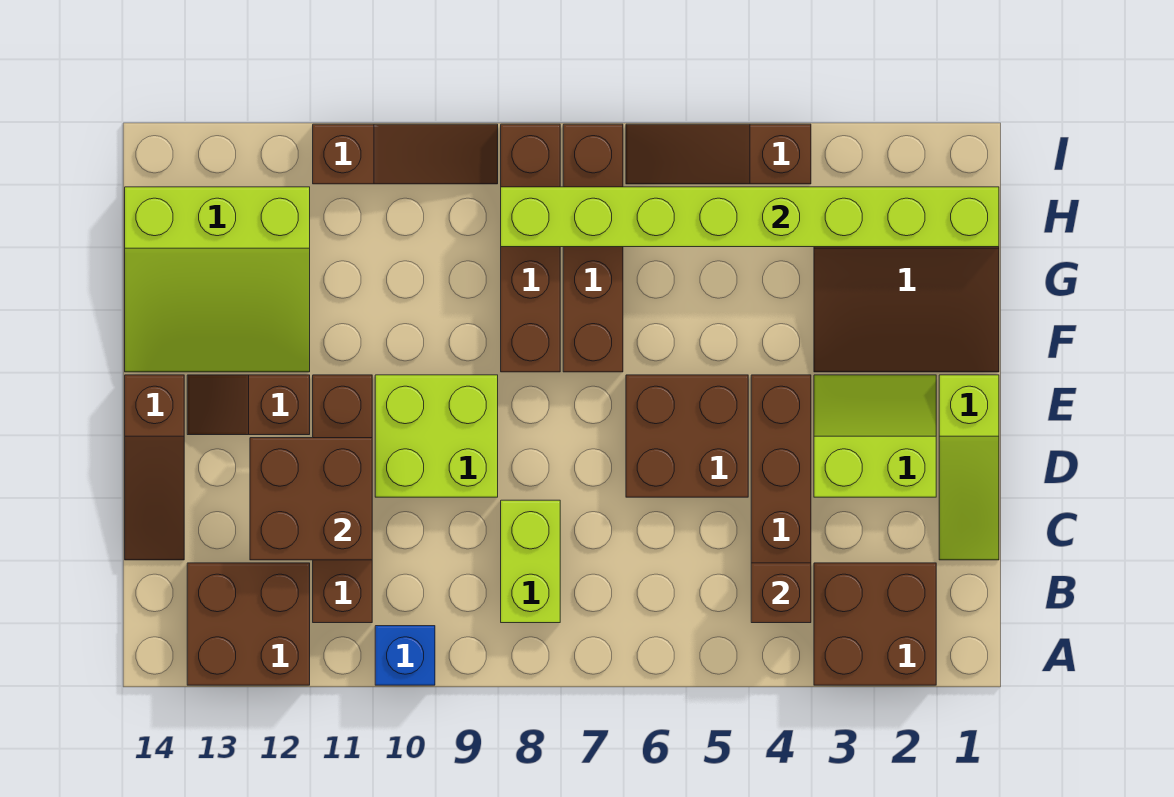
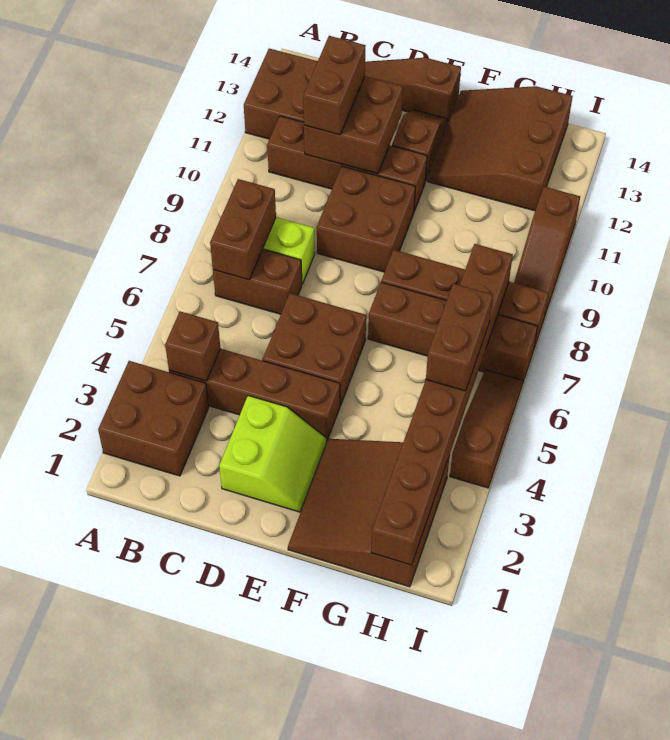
blue brick A10 level 1 -> none
none -> brown brick B7:C7 level 1
none -> brown brick B7:B8 level 2
lime slope C1:E1 level 1 top E -> none
none -> brown brick C11:C12 level 3
lime brick D9:E10 level 1 -> brown brick D9:E10 level 1
lime slope F12:H14 level 1 top H -> brown slope F12:H14 level 1 top H
lime brick H1:H8 level 2 -> brown brick H1:H8 level 2
none -> brown brick H5:H6 level 3

